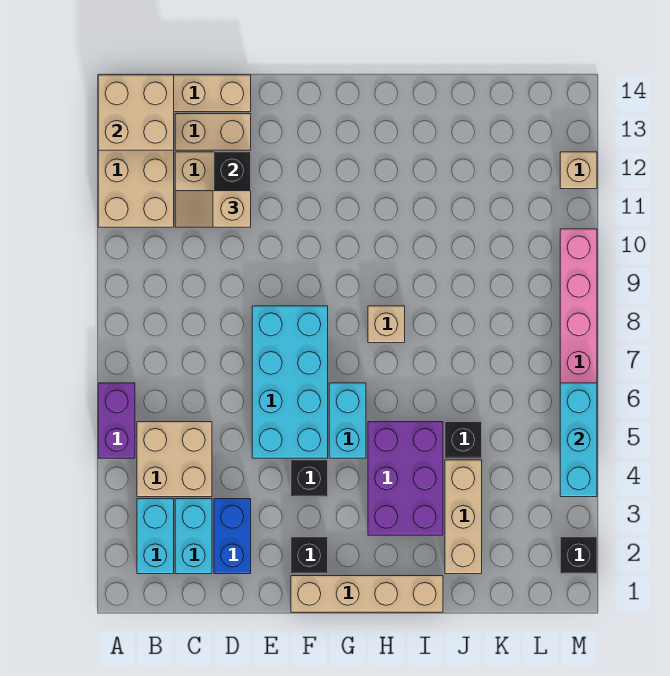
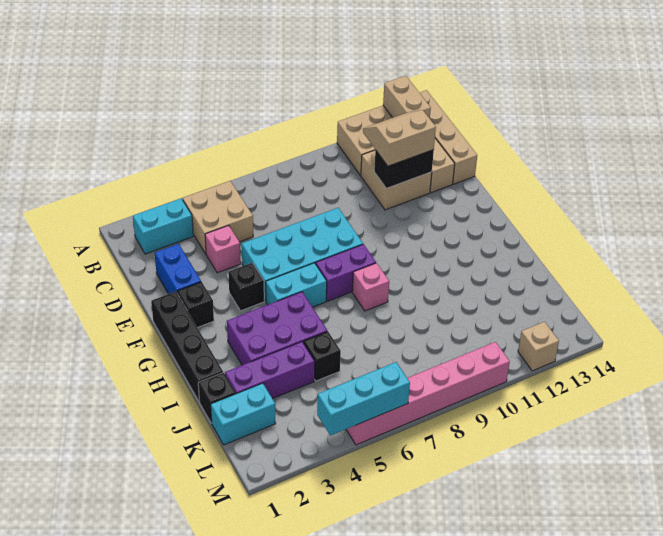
purple brick A5:A6 level 1 -> purple brick G7:G8 level 1
tan brick A13:B14 level 2 -> tan brick A13:B13 level 2
cyan brick C2:C3 level 1 -> cyan brick K1:K2 level 1
tan slope C11:D11 level 3 top D -> tan slope C11:D12 level 3 top D
blue brick D2:D3 level 1 -> blue brick D2:E2 level 1
none -> pink brick D4 level 1
tan brick F1:I1 level 1 -> black brick F1:I1 level 1
tan brick H8 level 1 -> pink brick H8 level 1
tan brick J2:J4 level 1 -> purple brick J2:J4 level 1
black brick M2 level 1 -> black brick J1 level 1

